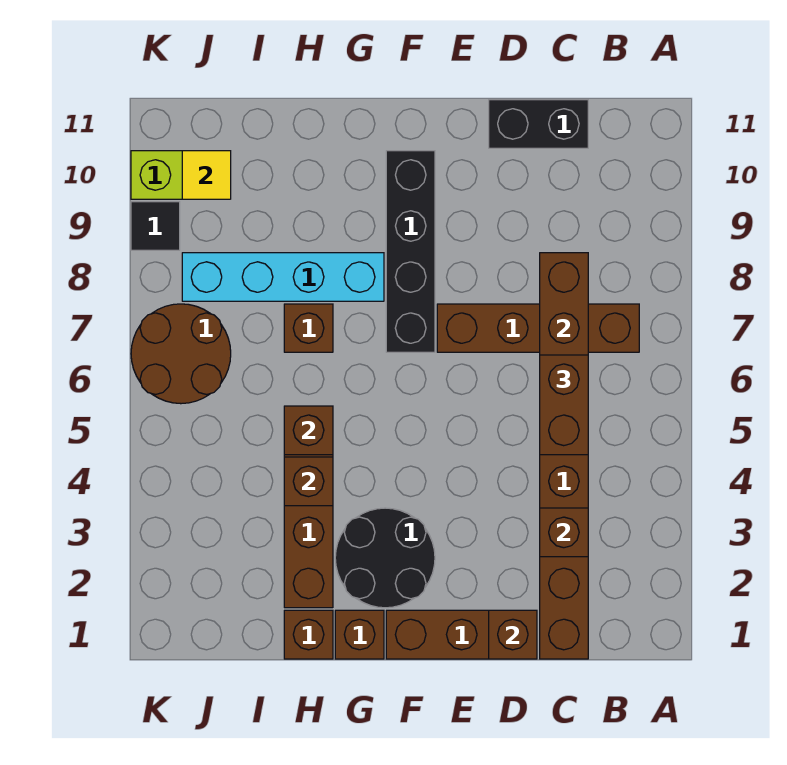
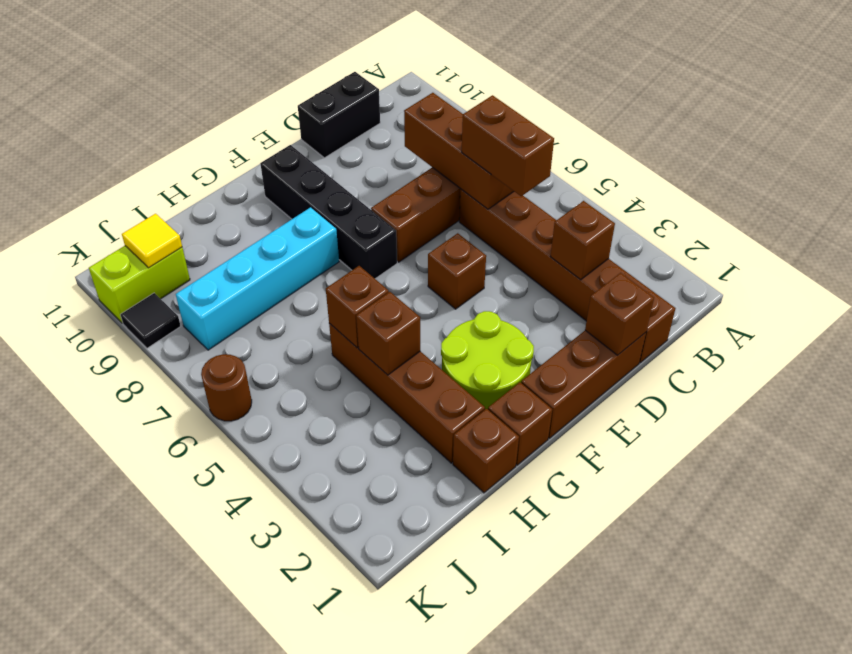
black round brick F2:G3 level 1 -> lime round brick F2:G3 level 1
brown brick H7 level 1 -> brown brick E5 level 1
brown round brick J6:K7 level 1 -> brown round brick K6 level 1

